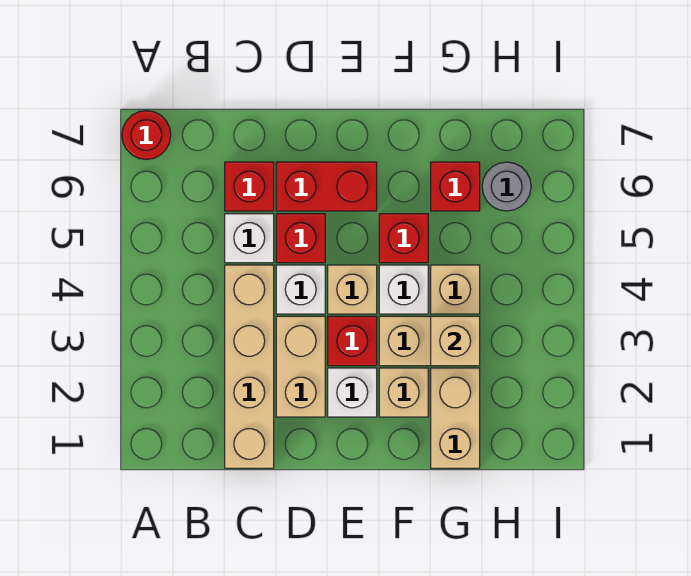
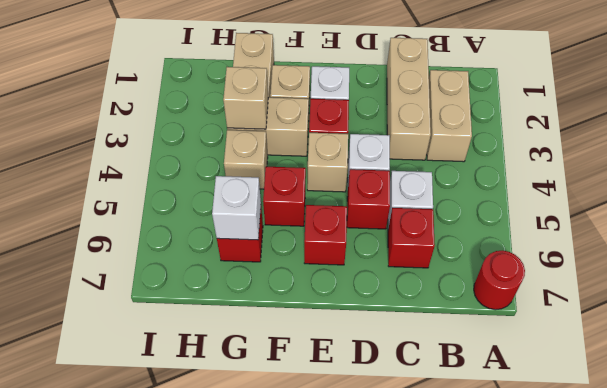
tan brick C1:C4 level 1 -> tan brick C1:C3 level 1
tan brick D2:D3 level 1 -> tan brick B2:B3 level 1
red brick D6:E6 level 1 -> red brick E6 level 1
white brick F4 level 1 -> white brick G6 level 2
grey round brick H6 level 1 -> none

